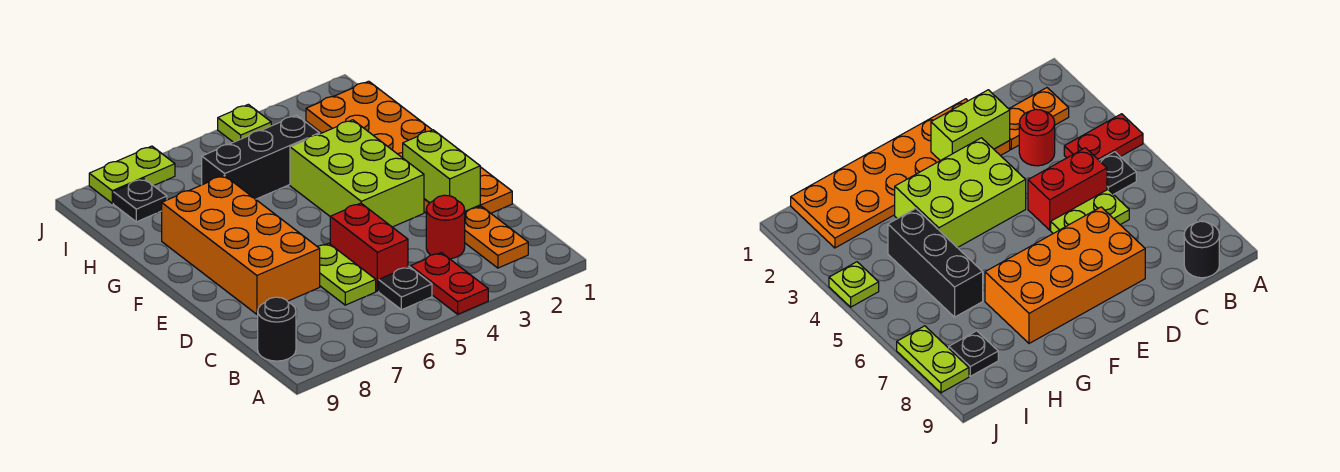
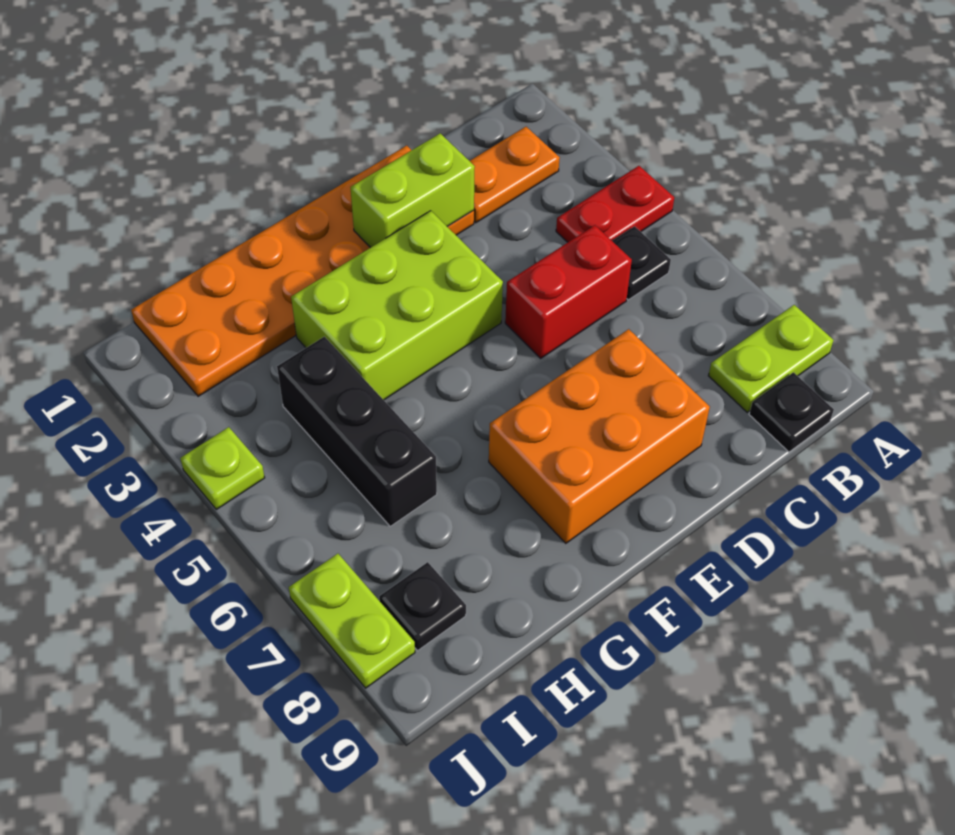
black round brick B9 level 1 -> black plate B9 level 1
red round brick C3 level 1 -> none
lime plate C6:D6 level 1 -> lime plate A8:B8 level 1
orange brick D7:G8 level 1 -> orange brick D7:F8 level 1

